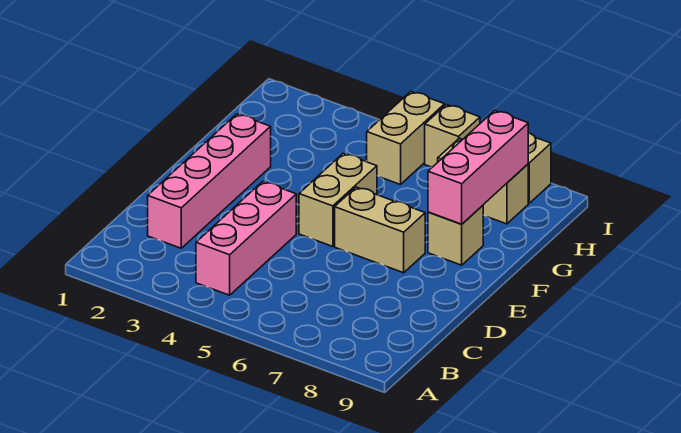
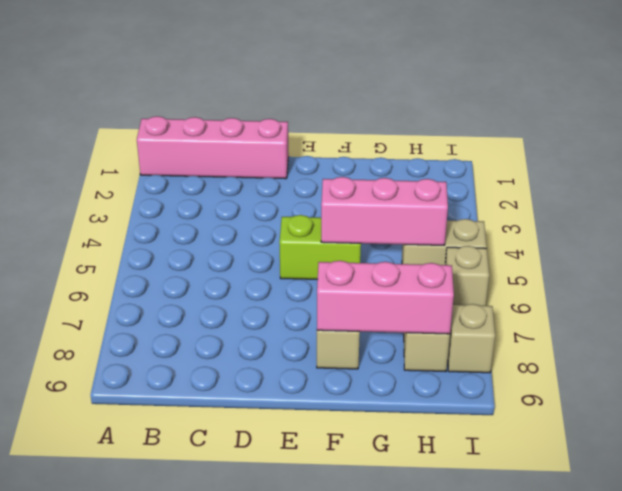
pink brick B4:D4 level 1 -> pink brick F5:H5 level 2
pink brick C2:F2 level 1 -> pink brick A1:D1 level 1
tan brick E5:F5 level 1 -> lime brick E5:F5 level 1
tan brick E6:E7 level 1 -> none

